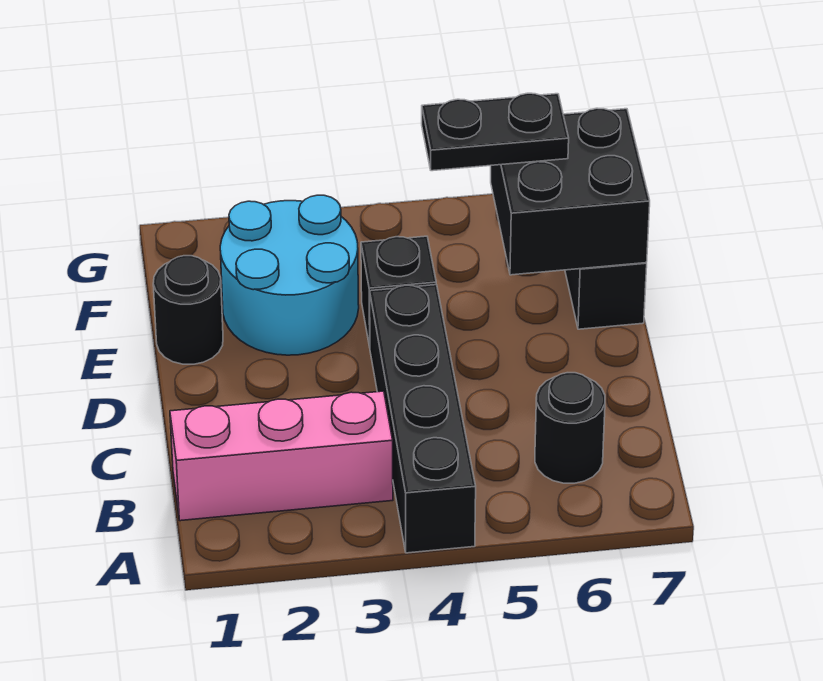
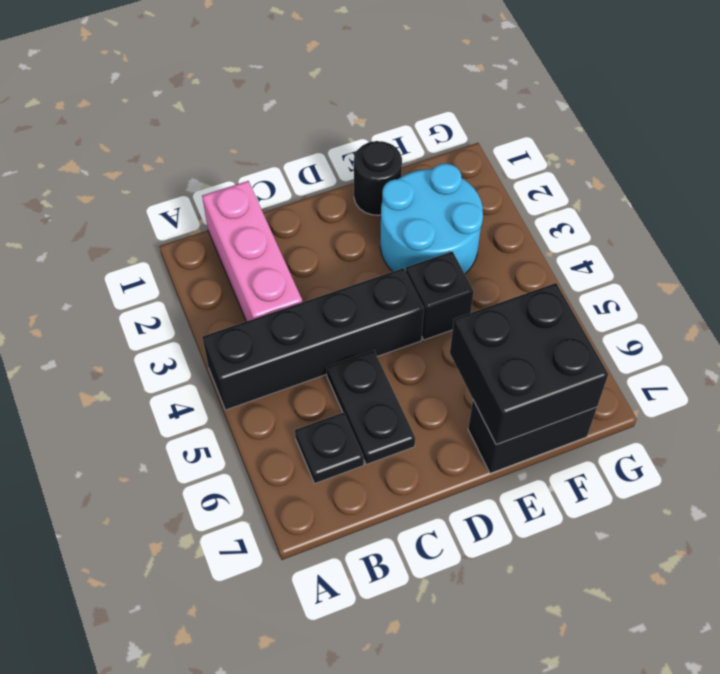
black round brick B6 level 1 -> black plate B6 level 1
black plate F5:F6 level 3 -> black plate C5:C6 level 1

